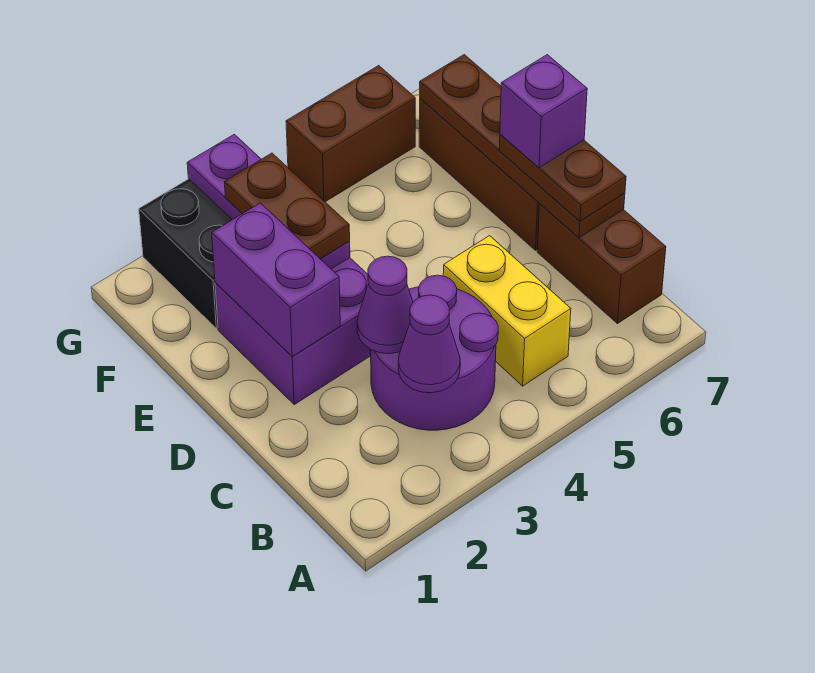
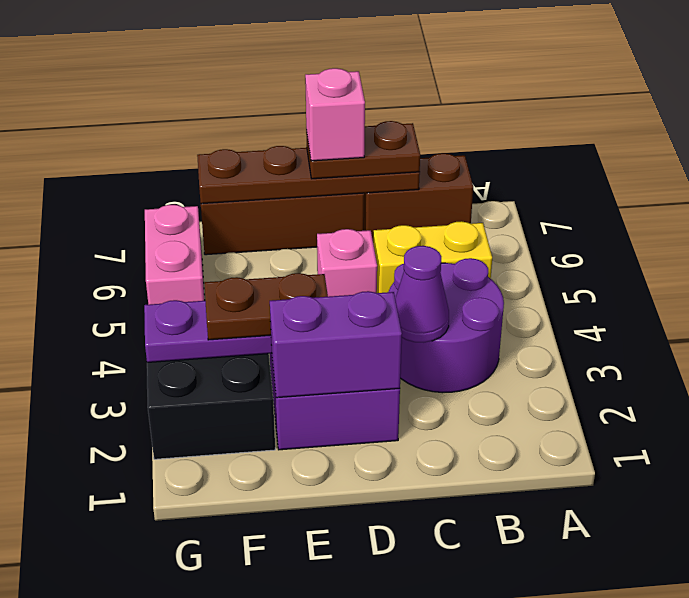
purple cone B3 level 2 -> none
none -> pink brick D5 level 1
purple brick D7 level 4 -> pink brick D7 level 4
brown brick G5:G6 level 1 -> pink brick G5:G6 level 1

